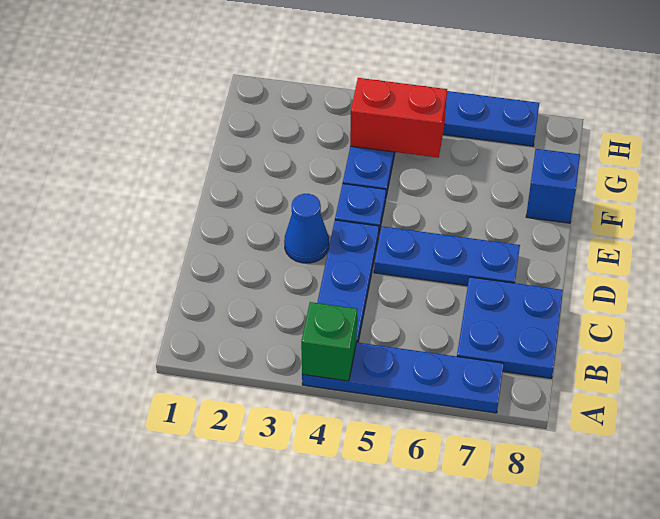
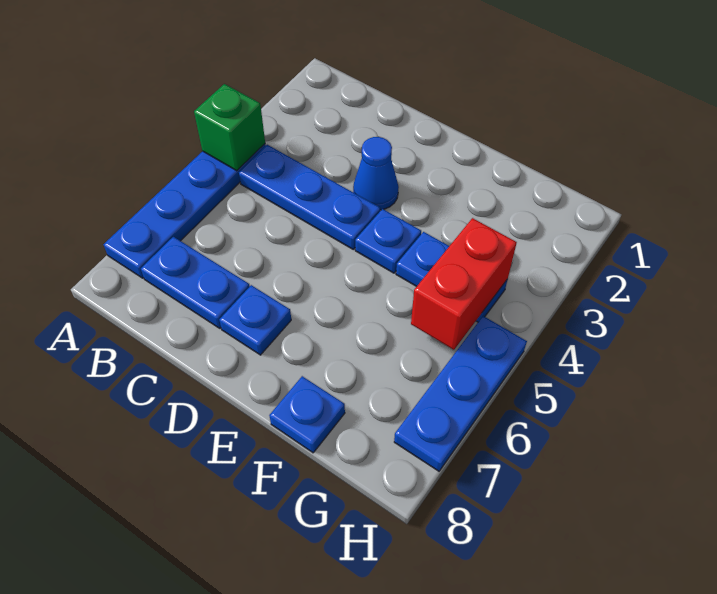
blue plate B7:C8 level 1 -> blue plate B7:C7 level 1
blue plate D5:D7 level 1 -> blue plate D7 level 1
blue brick F8 level 1 -> blue plate F8 level 1

